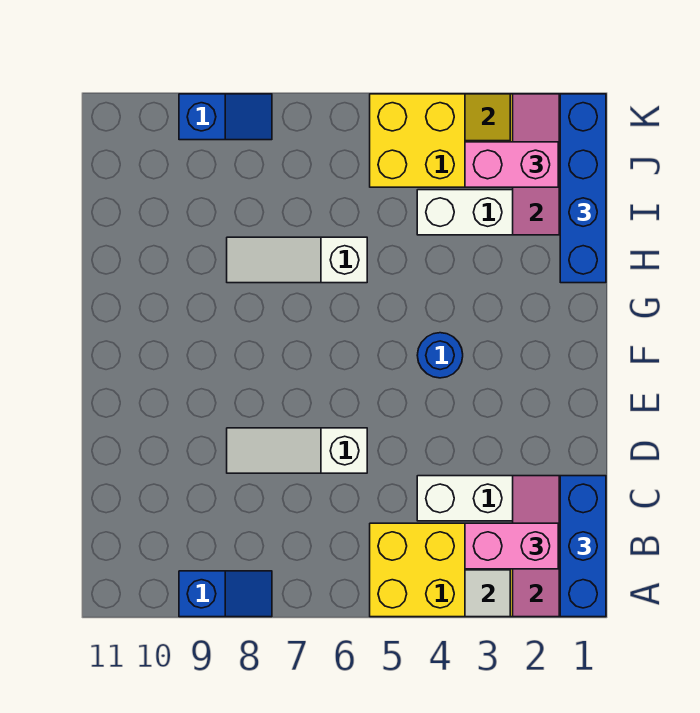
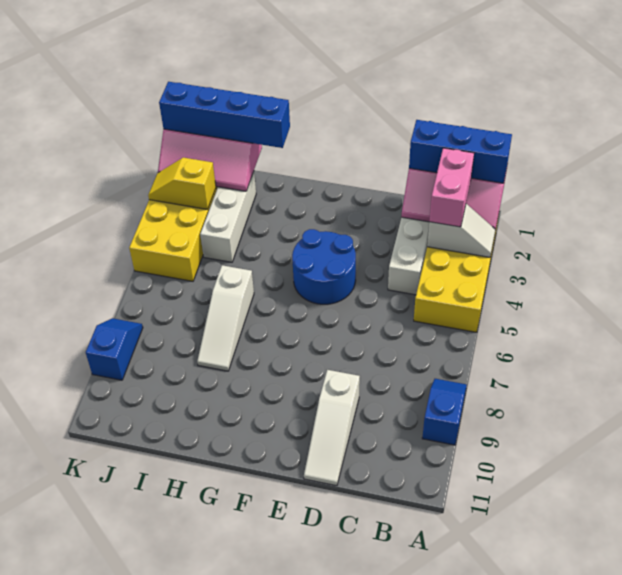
white slope D6:D8 level 1 top 6 -> white slope D9:D11 level 1 top 9
blue round brick F4 level 1 -> blue round brick E4:F5 level 1
pink brick J2:J3 level 3 -> none

